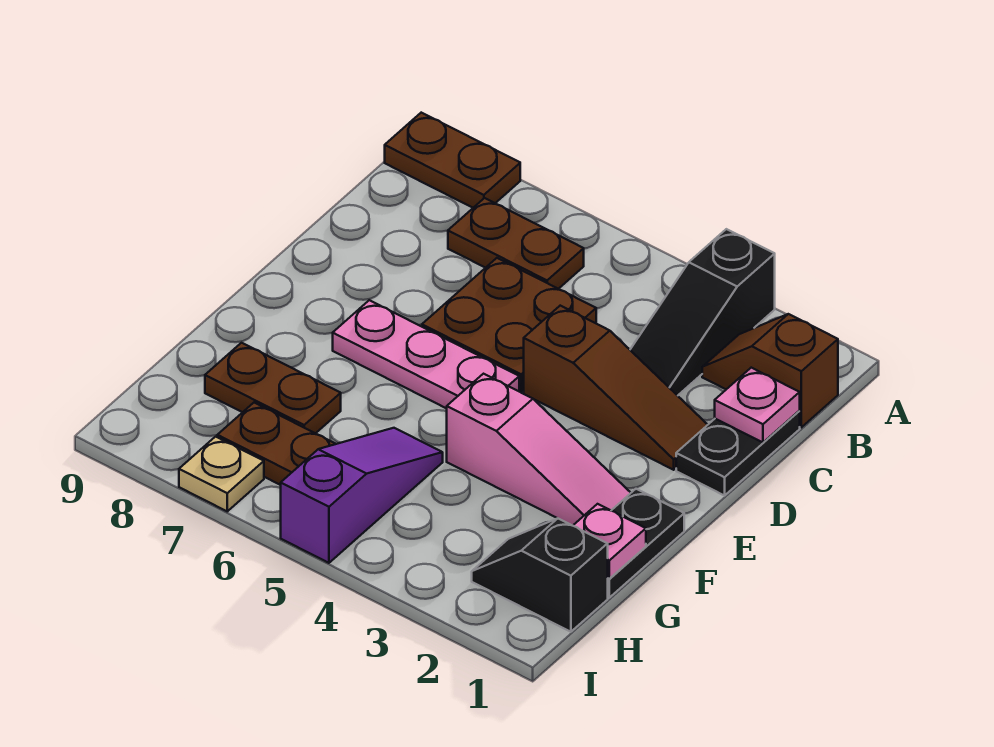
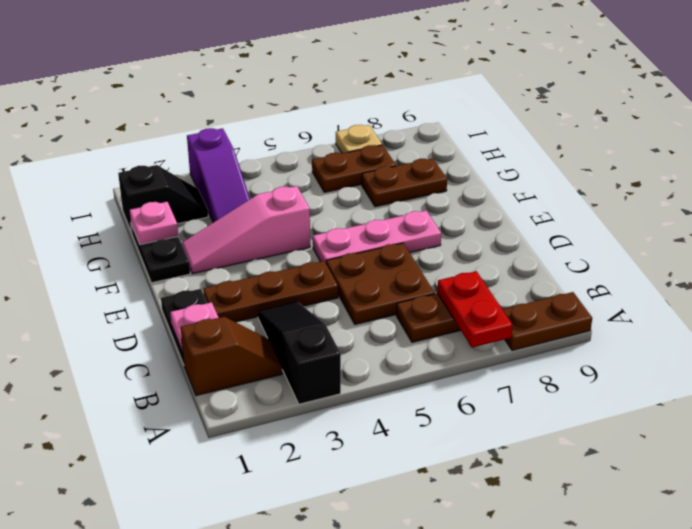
none -> red plate A7:B7 level 2
brown slope D2:D4 level 1 top 4 -> brown plate D2:D4 level 1
purple slope G5:I5 level 1 top I -> purple slope G3:I3 level 1 top I

